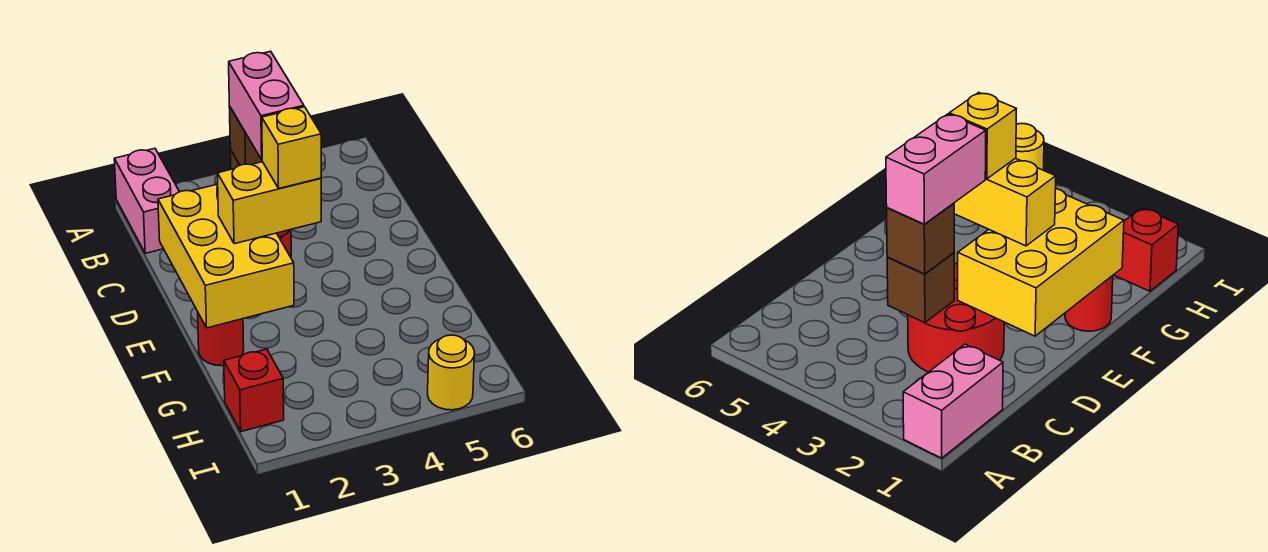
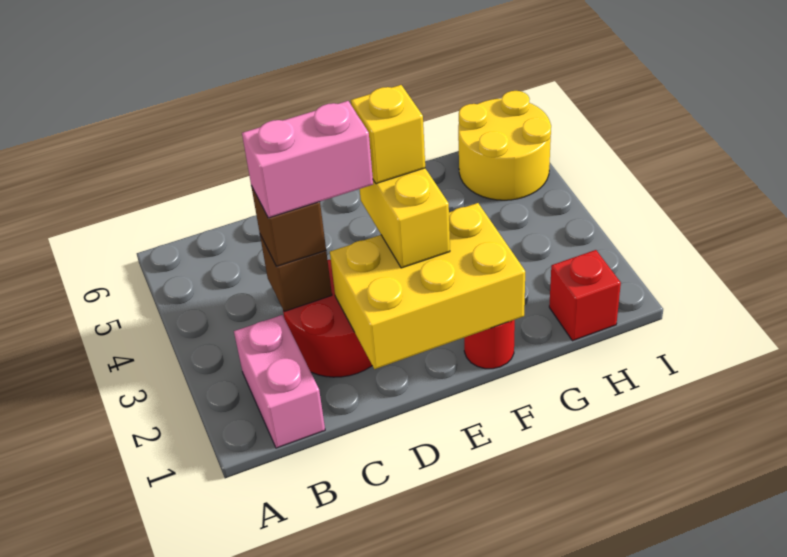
pink brick A1:B1 level 1 -> pink brick B1:B2 level 1
yellow round brick I5 level 1 -> yellow round brick H5:I6 level 1

